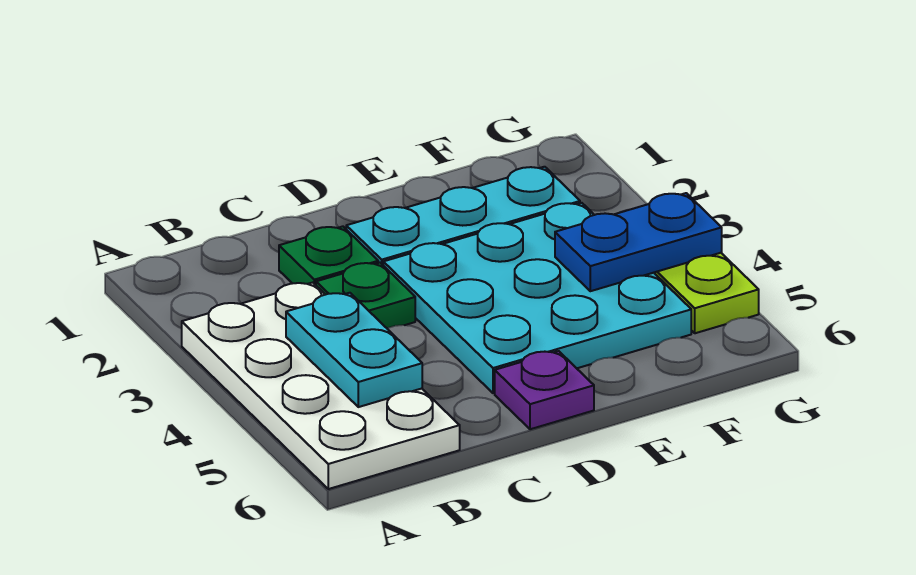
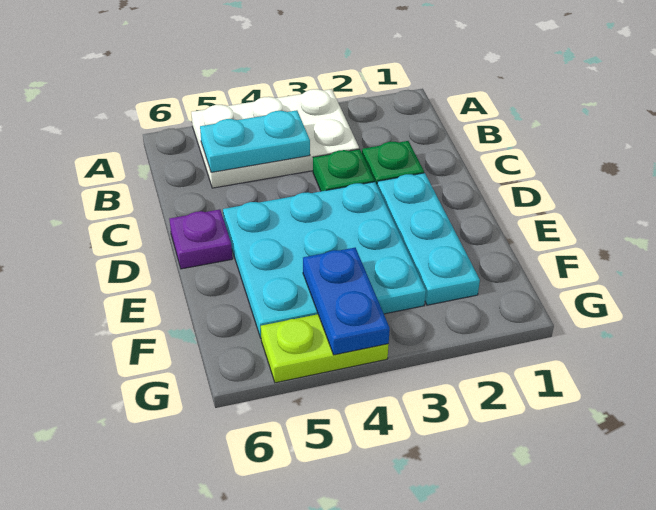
white plate A3:B6 level 1 -> white plate A3:B5 level 1

